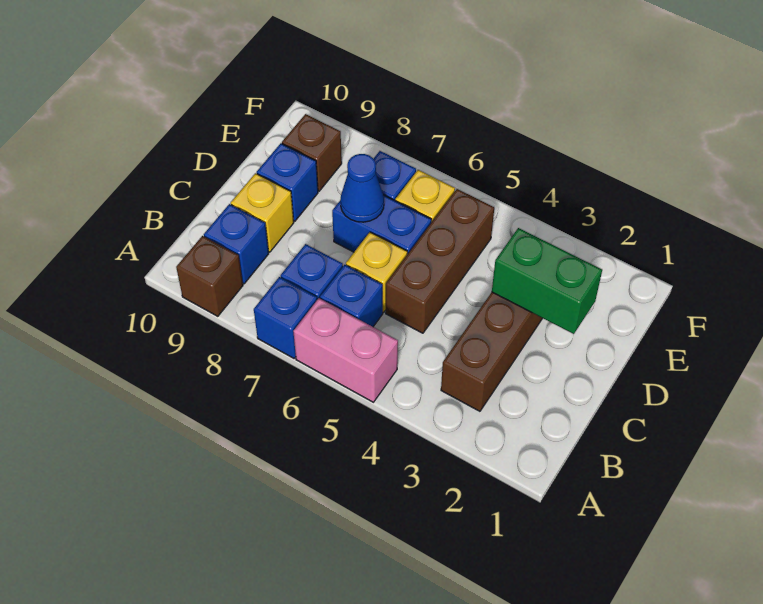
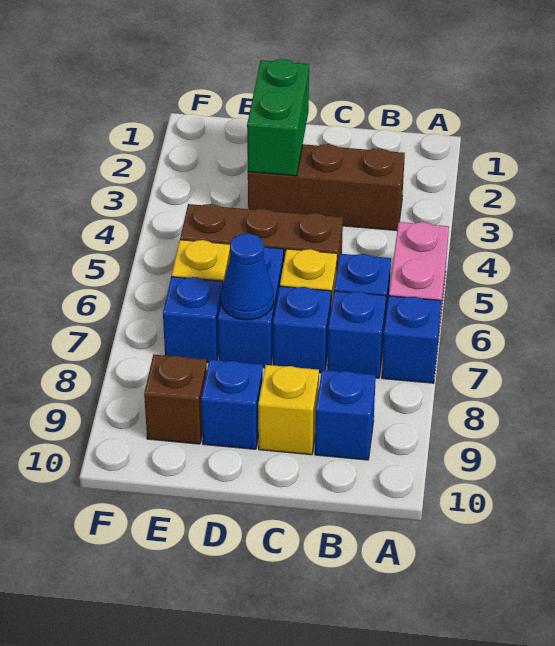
brown brick A9 level 1 -> none
none -> blue brick C7 level 1

